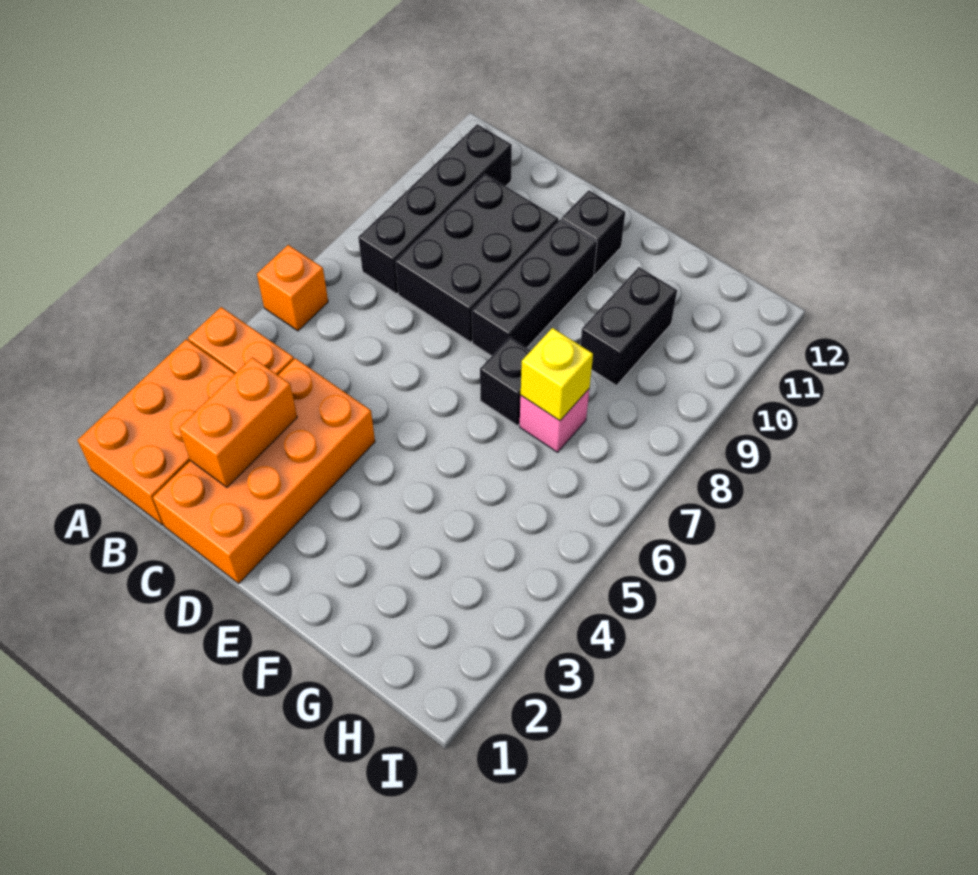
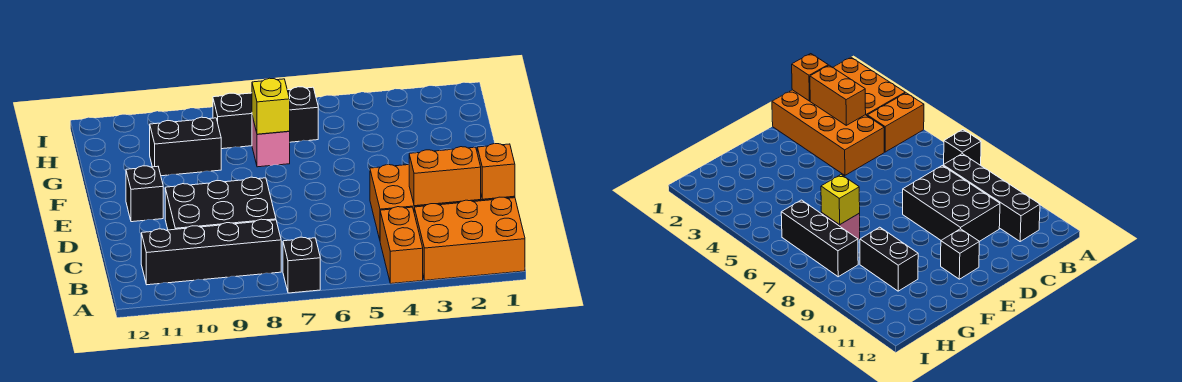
orange brick A6 level 1 -> orange brick C1 level 2
black brick E8:E10 level 1 -> black brick H6:H8 level 1
black brick F7 level 1 -> black brick A7 level 1

